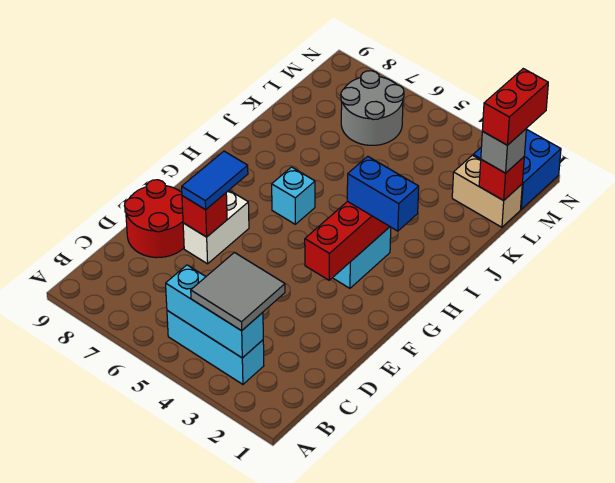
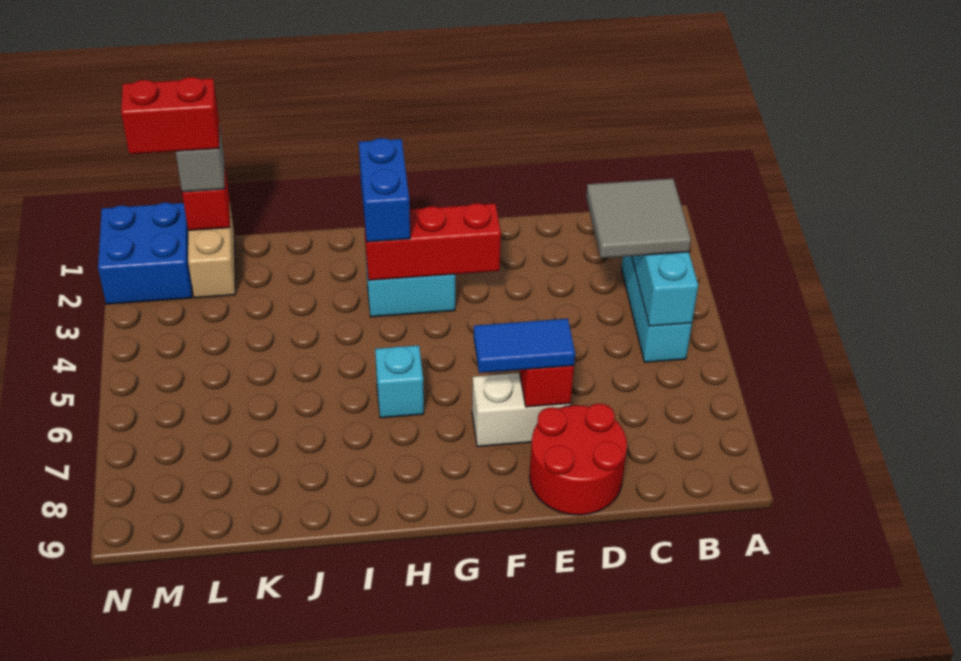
grey round brick L6:M7 level 1 -> none

